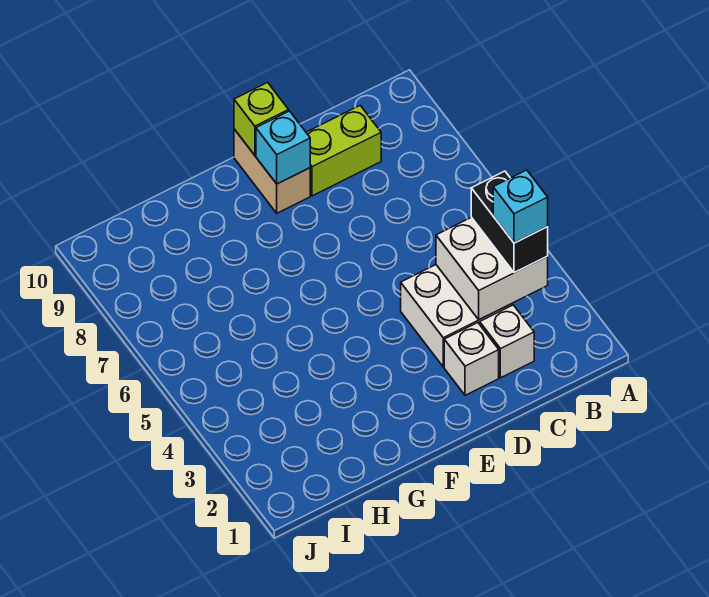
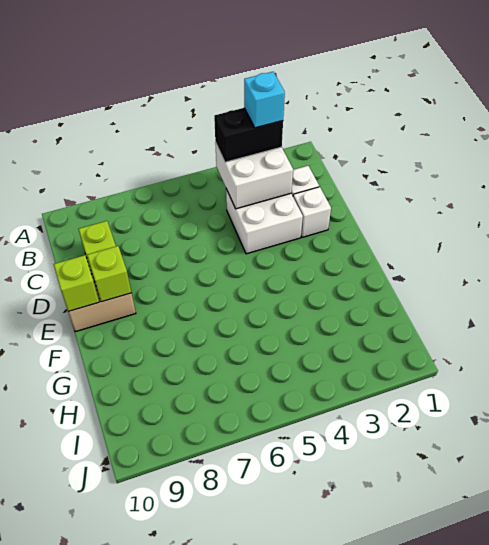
cyan brick E9 level 2 -> lime brick E9 level 2

